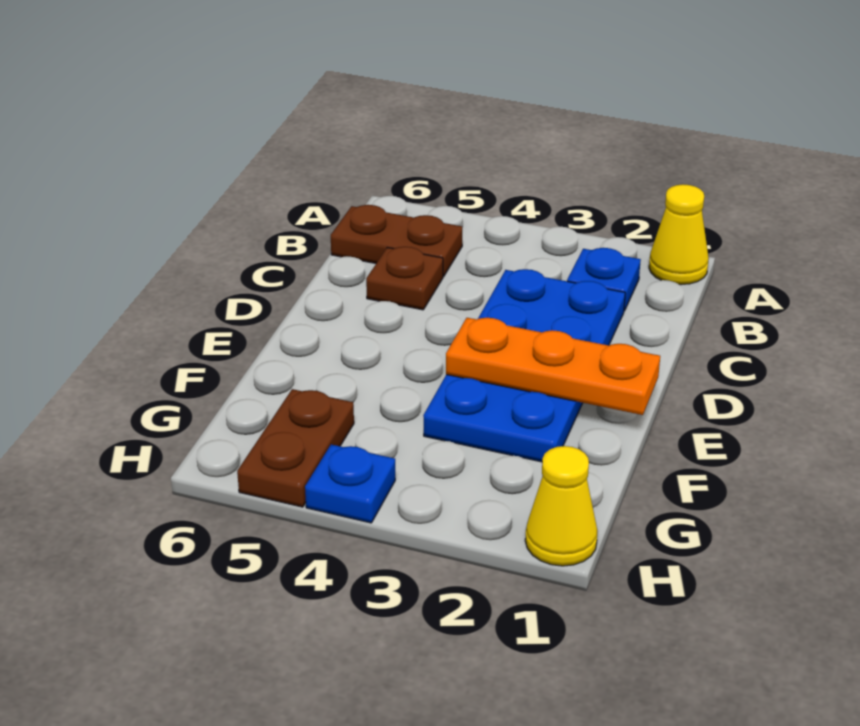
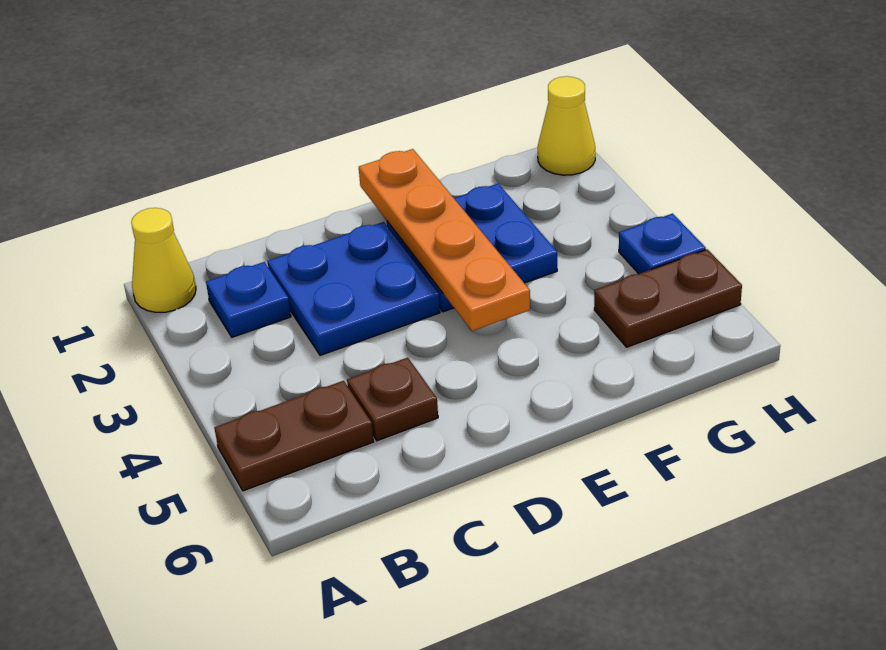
brown plate B5:B6 level 1 -> brown plate A5:B5 level 1
orange plate E1:E3 level 2 -> orange plate E1:E4 level 2

